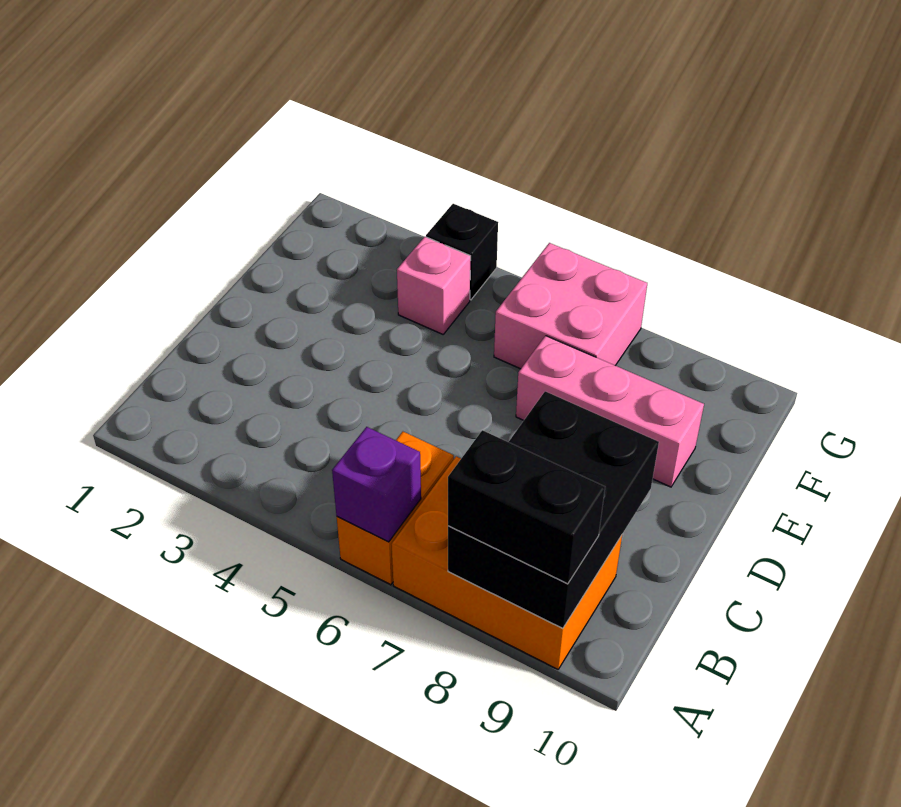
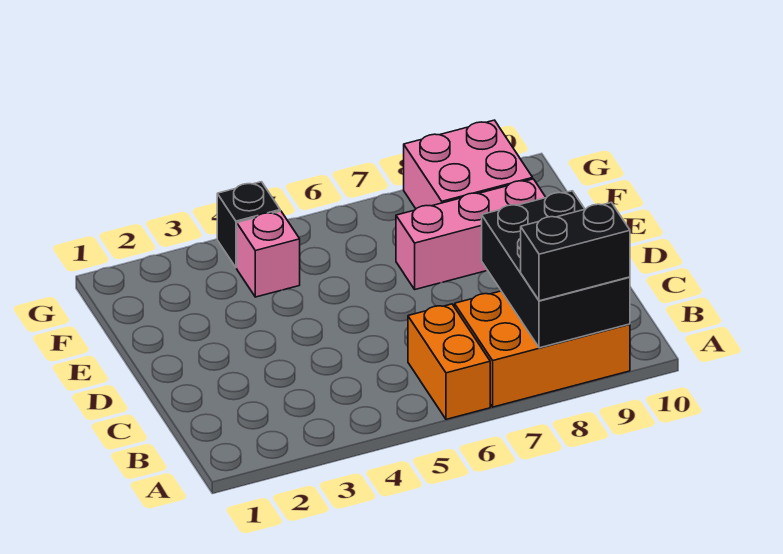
purple brick A6 level 2 -> none
pink brick F6:G7 level 1 -> pink brick F8:G9 level 1

